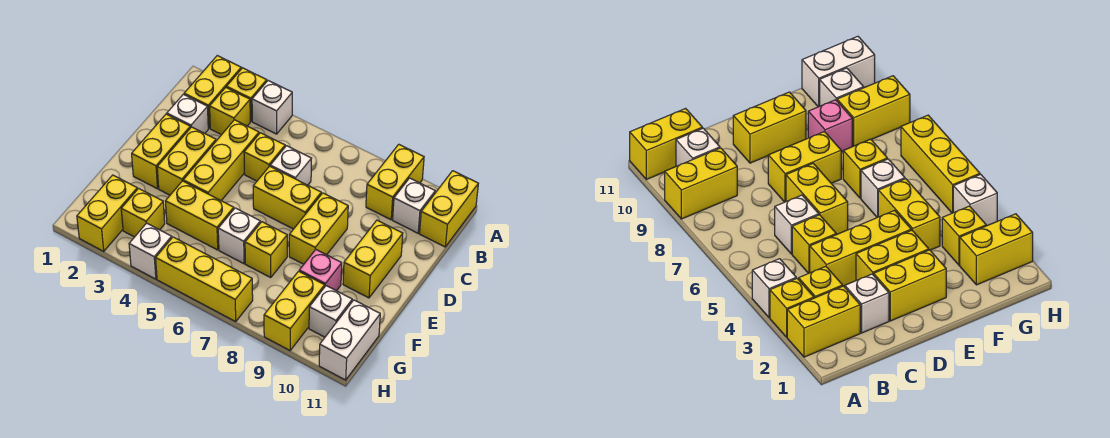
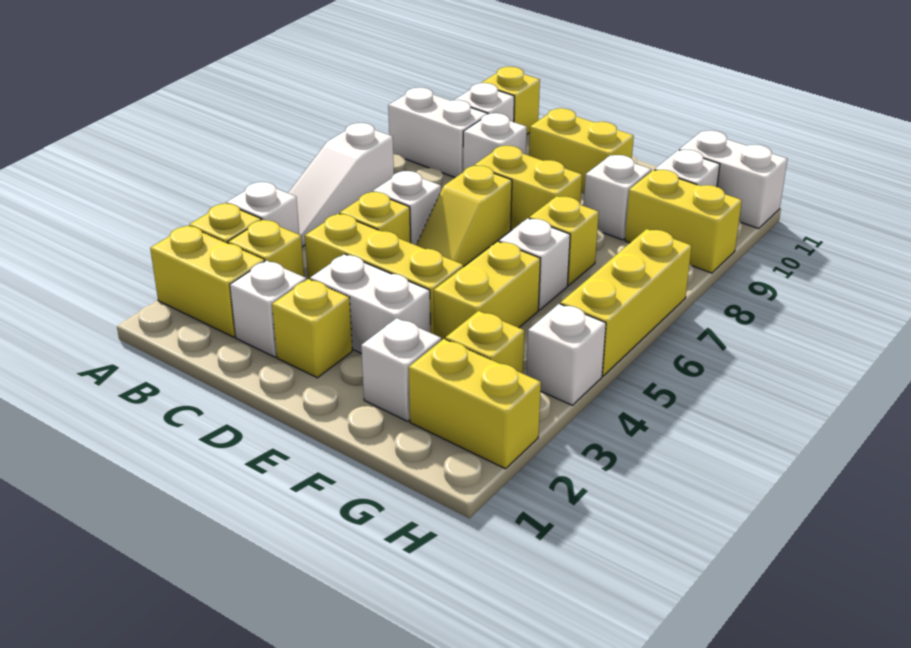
none -> white slope A5:A7 level 1 top 7
yellow brick A9:B9 level 1 -> white brick A9:B9 level 1
yellow brick A11:B11 level 1 -> yellow brick B11 level 1
none -> white brick C9 level 1
yellow brick D2:E2 level 1 -> yellow brick D2 level 1
yellow brick D3:E3 level 1 -> white brick D3:E3 level 1
yellow brick D6:D7 level 1 -> yellow slope D6:D7 level 1 top 7
none -> white brick F2 level 1
pink brick F9 level 1 -> white brick F9 level 1

